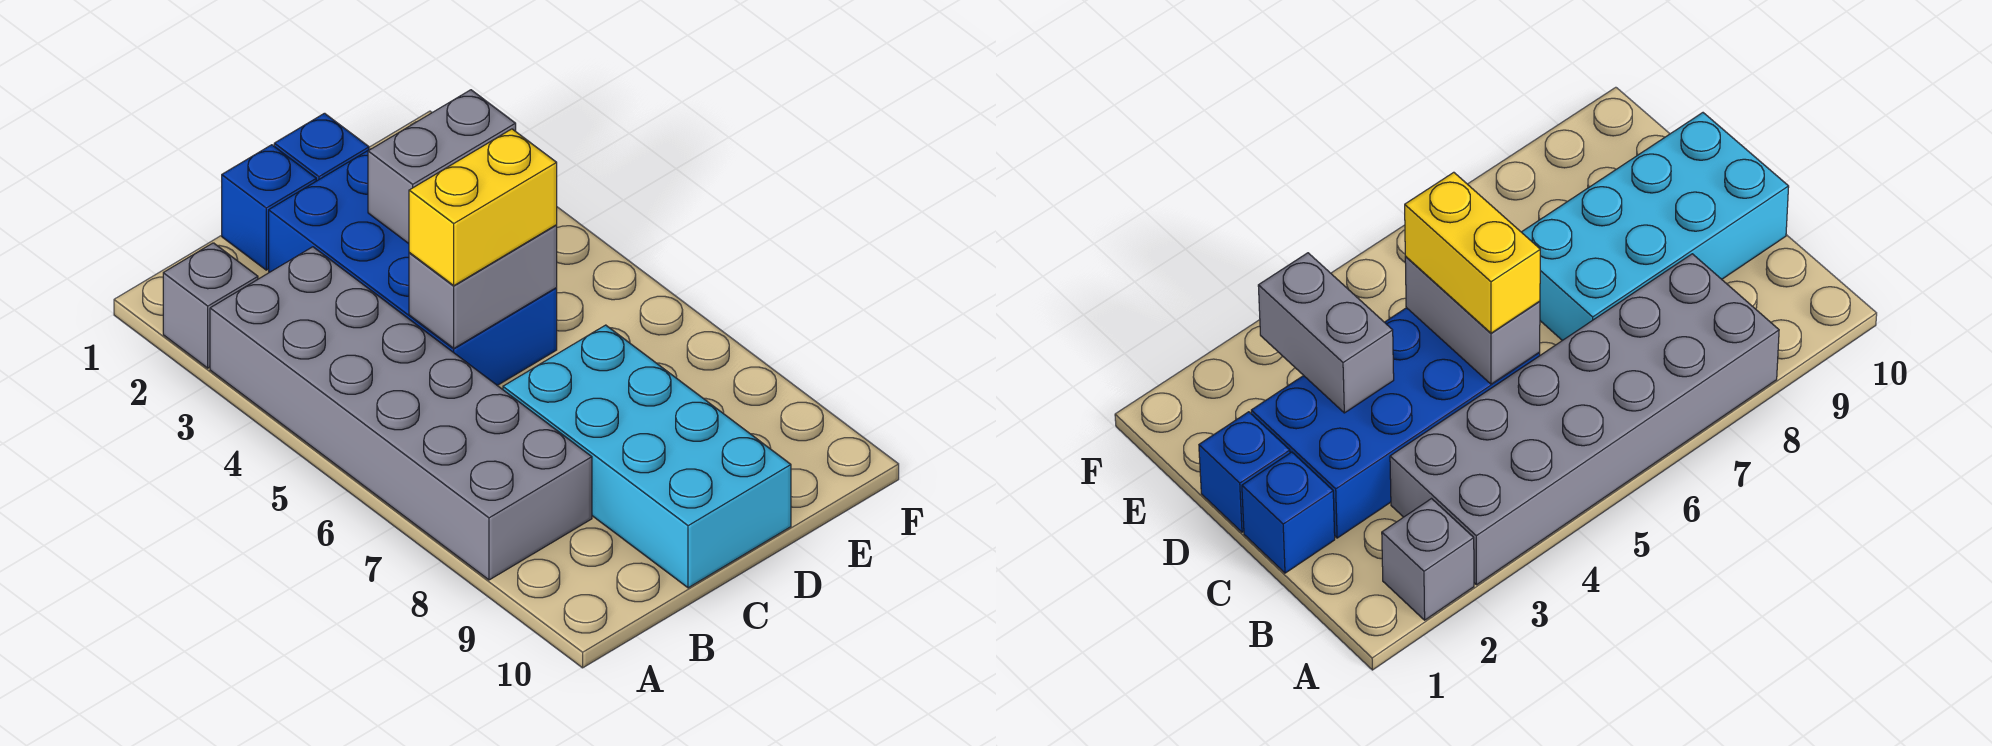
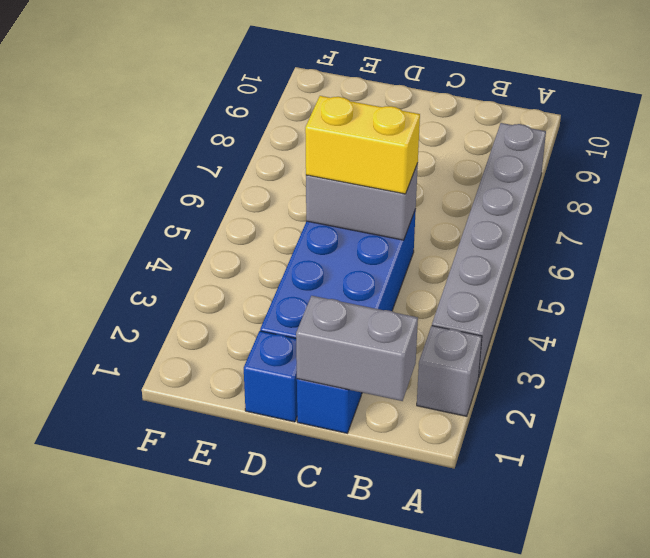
grey brick A3:B8 level 1 -> grey brick A3:A8 level 1
cyan brick C7:D10 level 1 -> none
grey brick D3:E3 level 2 -> grey brick B1:C1 level 2

